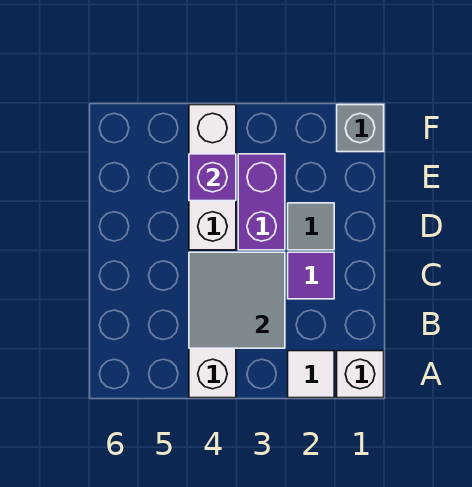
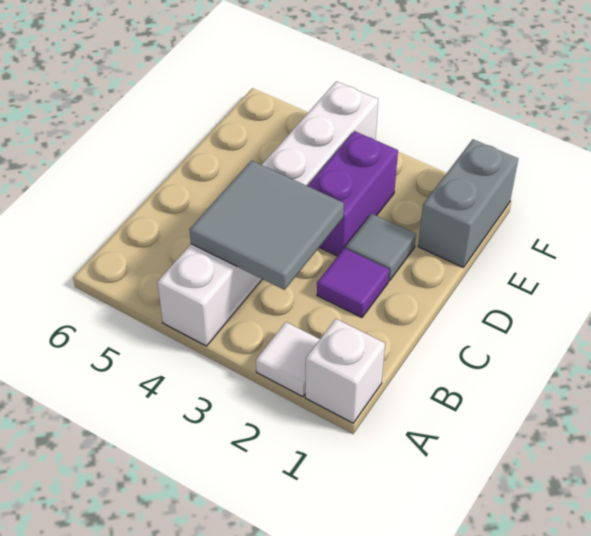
purple brick E4 level 2 -> none
grey brick F1 level 1 -> grey brick E1:F1 level 1

